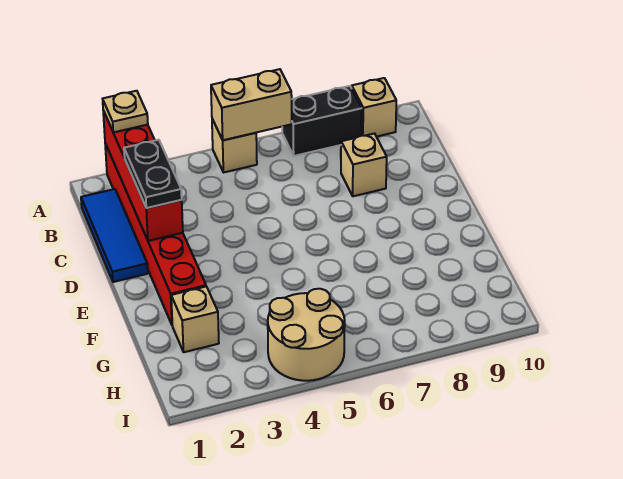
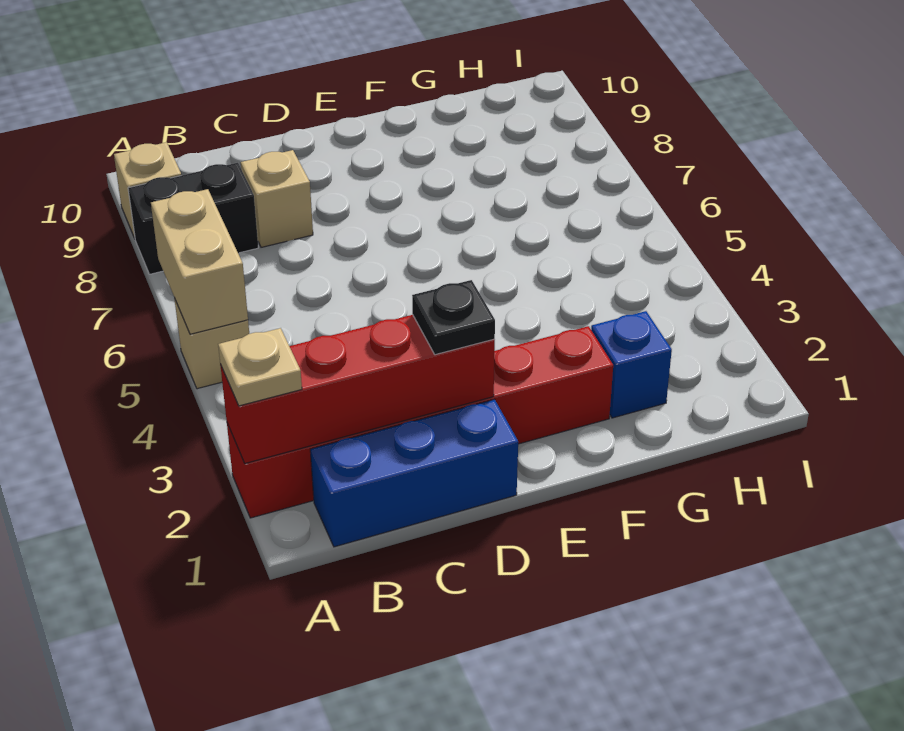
black brick A7:A8 level 1 -> black brick A8:B8 level 1
blue tile B1:D1 level 1 -> blue brick B1:D1 level 1
black plate C2:D2 level 3 -> black plate D2 level 3
tan brick G2 level 1 -> blue brick G2 level 1
tan round brick H4:I5 level 1 -> none

